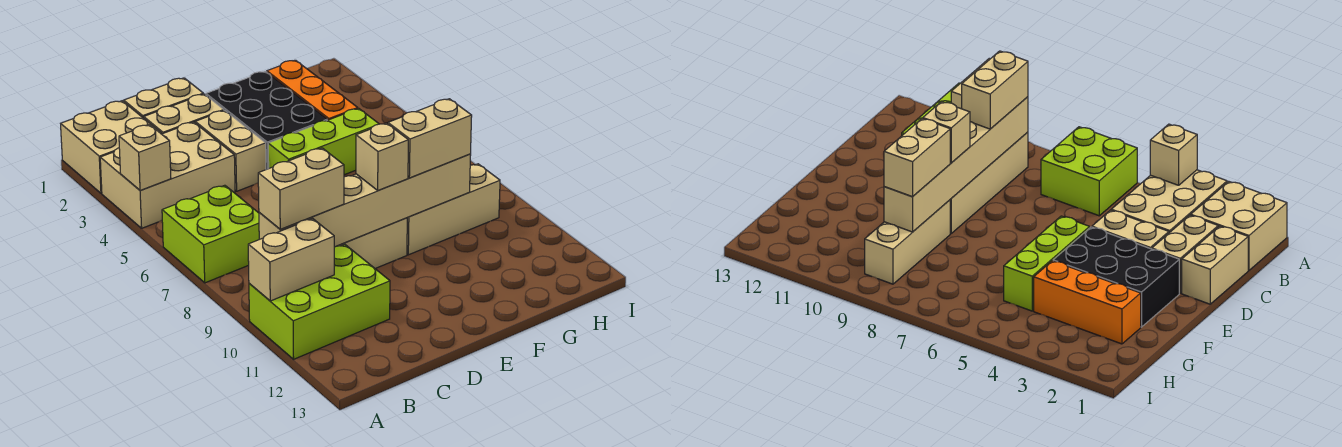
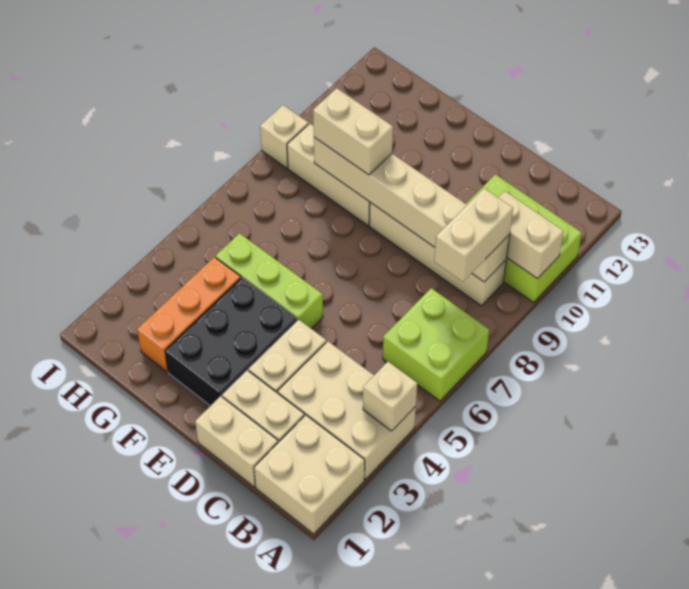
tan brick B9:C9 level 3 -> tan brick B8:B9 level 3
tan brick E9 level 3 -> tan brick I9 level 1

